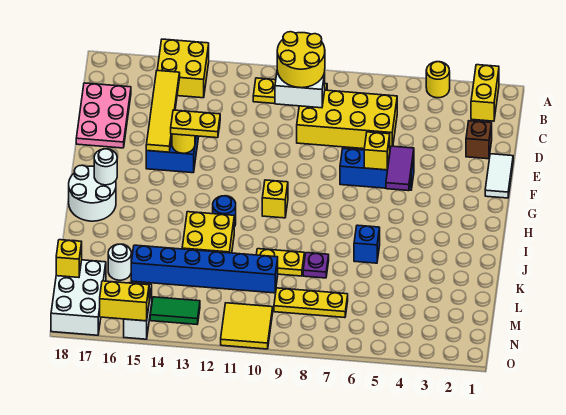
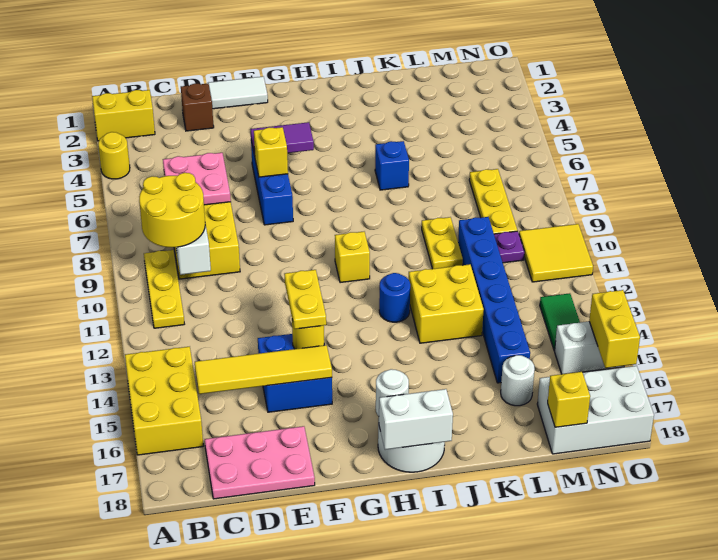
yellow brick A14:B15 level 1 -> yellow brick A14:B16 level 1
none -> pink plate C6:D7 level 2
none -> white brick H18:I18 level 2
purple plate K8 level 1 -> purple plate M10 level 1

